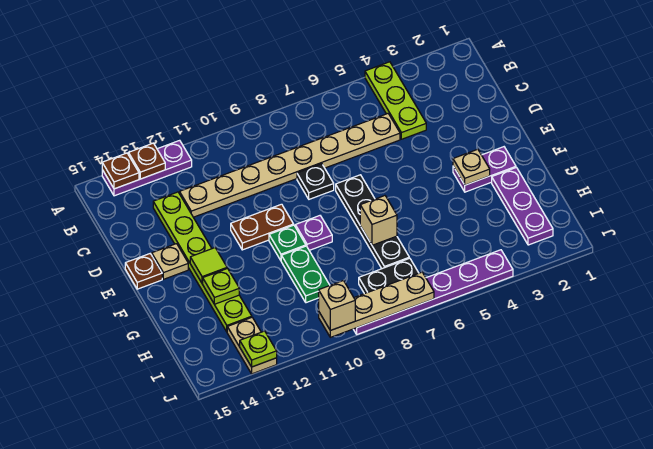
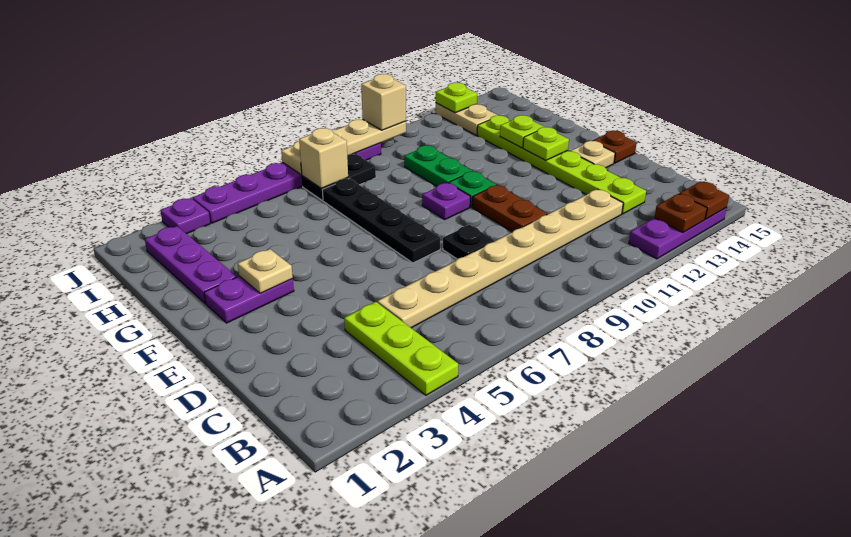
brown plate E10:E11 level 1 -> brown plate D10:E10 level 1
lime tile F13 level 2 -> lime plate F13 level 2
tan brick G7 level 2 -> tan brick I7 level 2
none -> purple plate J3 level 1

